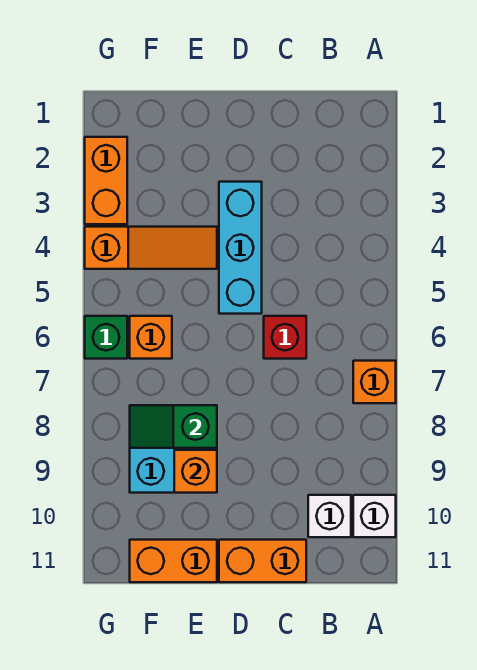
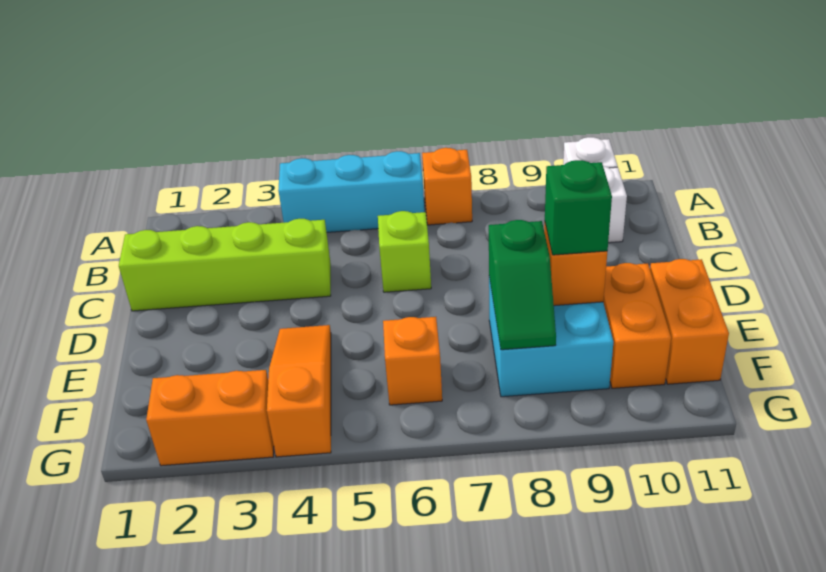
none -> lime brick C1:C4 level 1
red brick C6 level 1 -> lime brick C6 level 1
orange brick C11:D11 level 1 -> orange brick E10:F10 level 1
cyan brick D3:D5 level 1 -> cyan brick A4:A6 level 1
green brick G6 level 1 -> green brick E9 level 3

